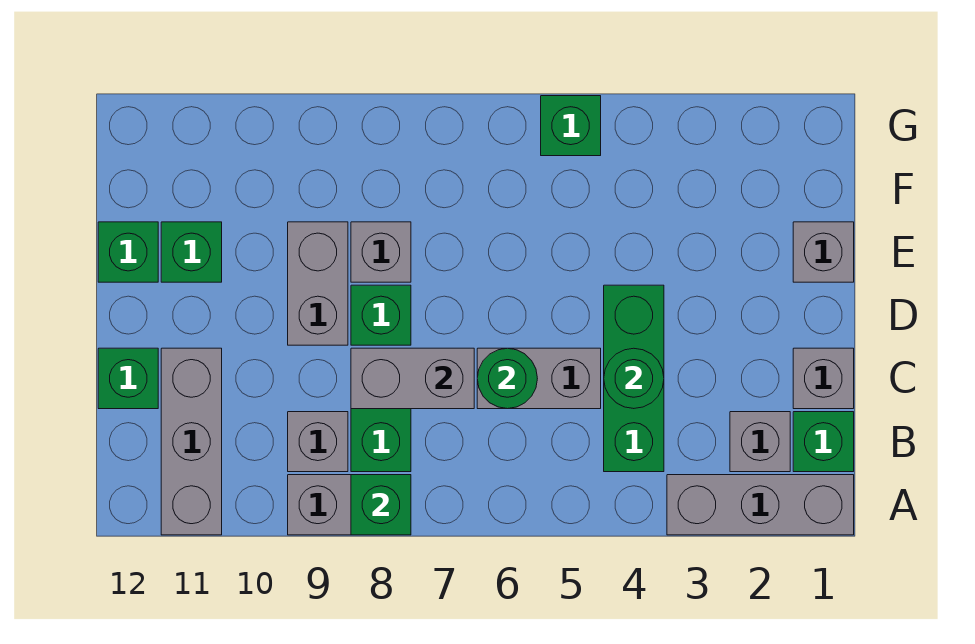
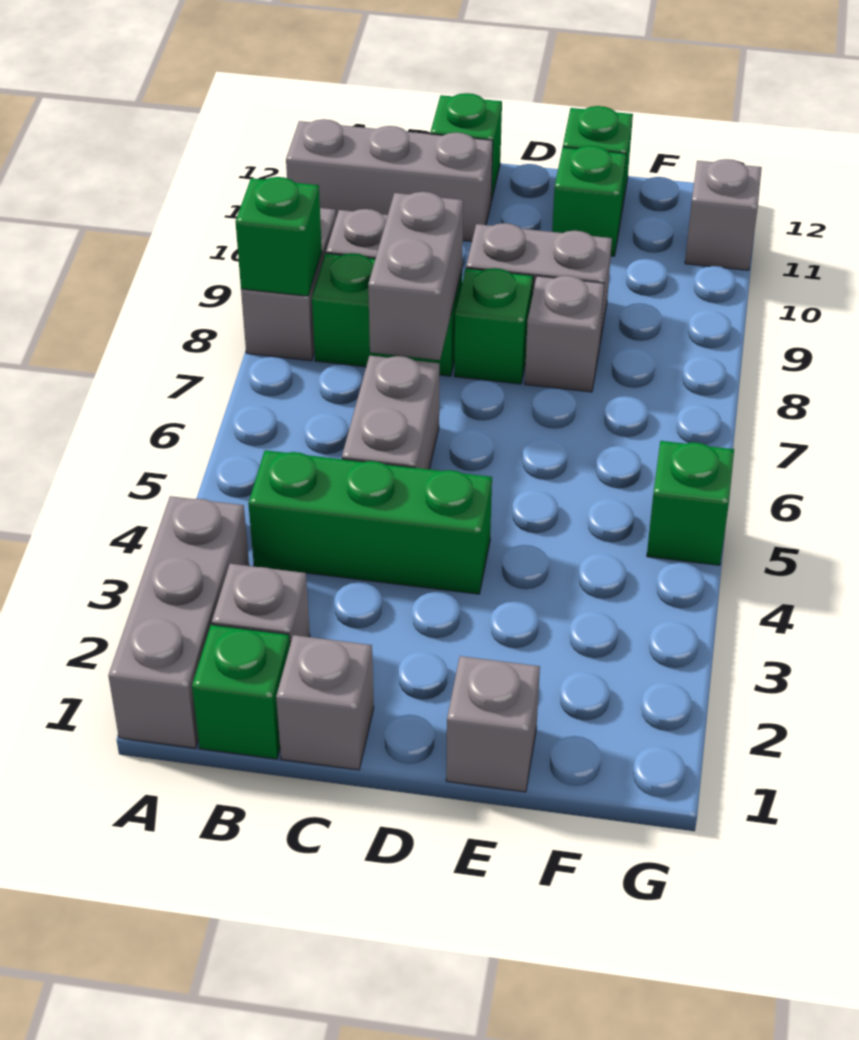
green round brick C4 level 2 -> none
green round brick C6 level 2 -> none
none -> grey brick G11 level 1

